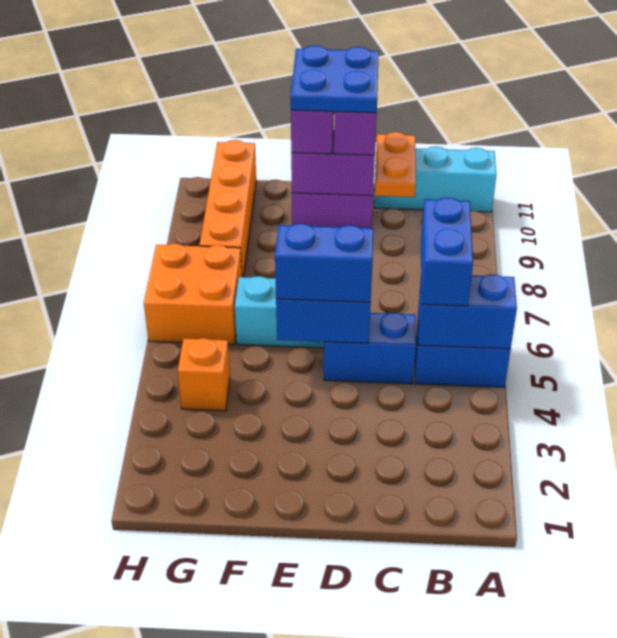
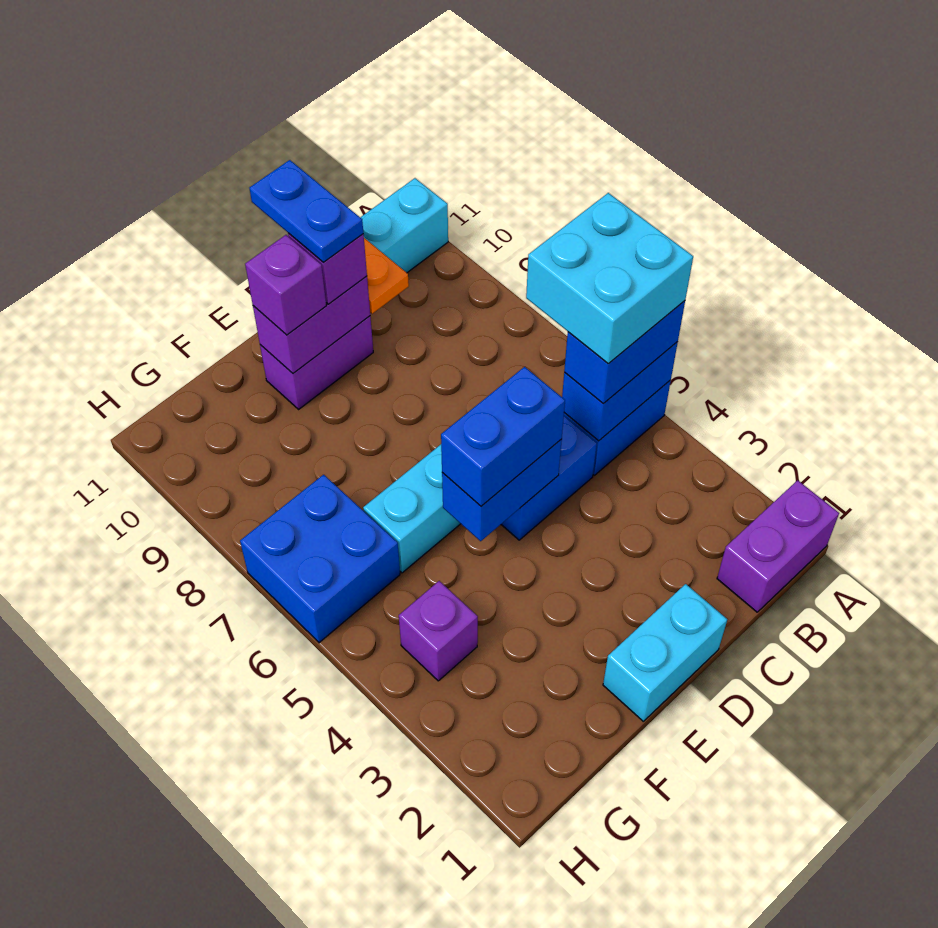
none -> purple brick A1:B1 level 1
none -> cyan brick A5:B6 level 4
blue brick B5:B6 level 3 -> blue brick A5:B5 level 3
none -> cyan brick D1:E1 level 1
blue plate D10:E11 level 4 -> blue plate D10:D11 level 4
orange brick G4 level 1 -> purple brick G4 level 1
orange brick G6:H7 level 1 -> blue brick G6:H7 level 1
orange brick G8:G11 level 1 -> none

